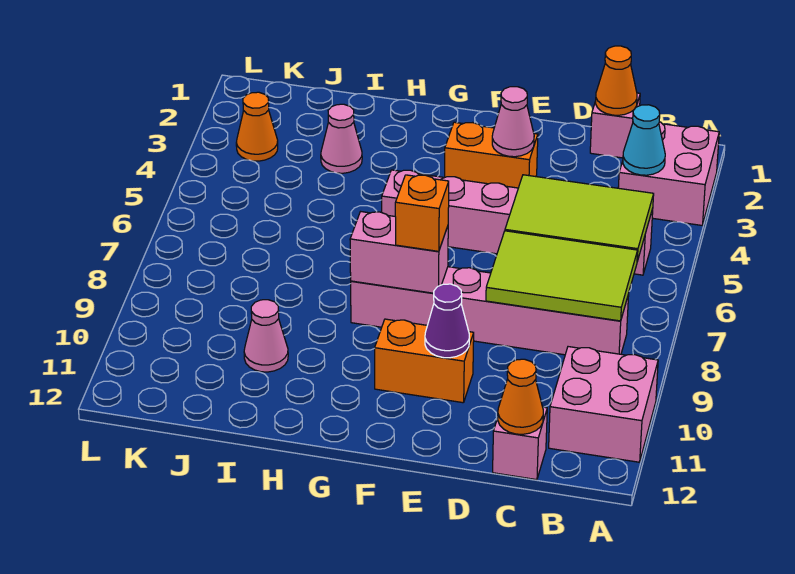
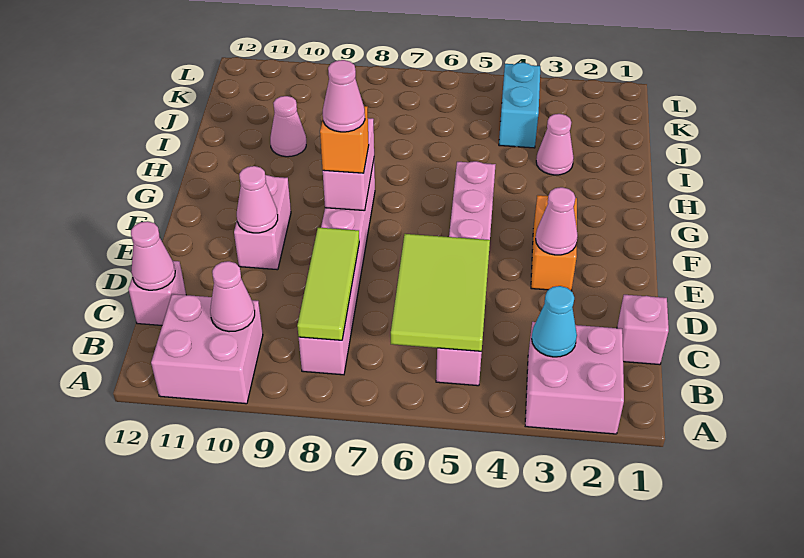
lime tile B7:D8 level 2 -> lime tile B8:D8 level 2
none -> pink cone B10 level 2
orange cone C1 level 2 -> none
orange cone C12 level 2 -> pink cone C12 level 2
orange brick E10:F10 level 1 -> pink brick E10:F10 level 1
purple cone E10 level 2 -> pink cone E10 level 2
none -> pink cone F8 level 4
none -> cyan brick J4:K4 level 1
orange cone K3 level 1 -> none

